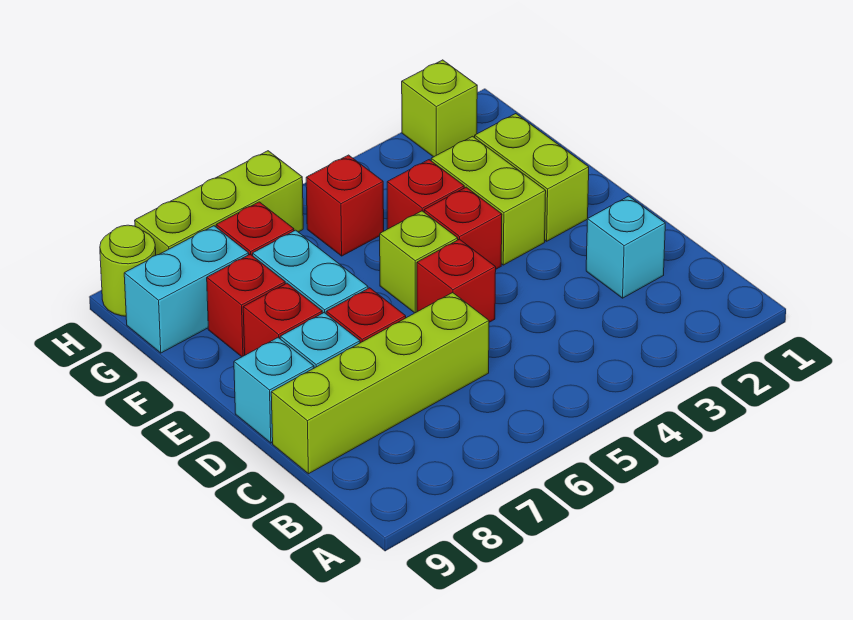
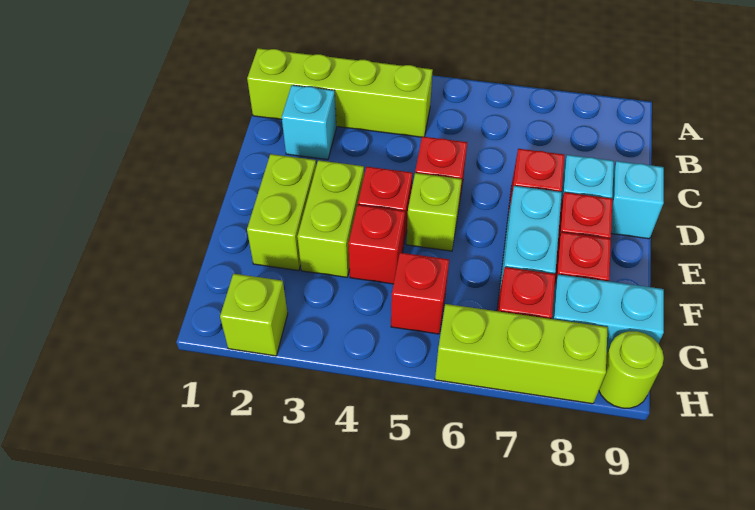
lime brick C6:C9 level 1 -> lime brick B1:B4 level 1

